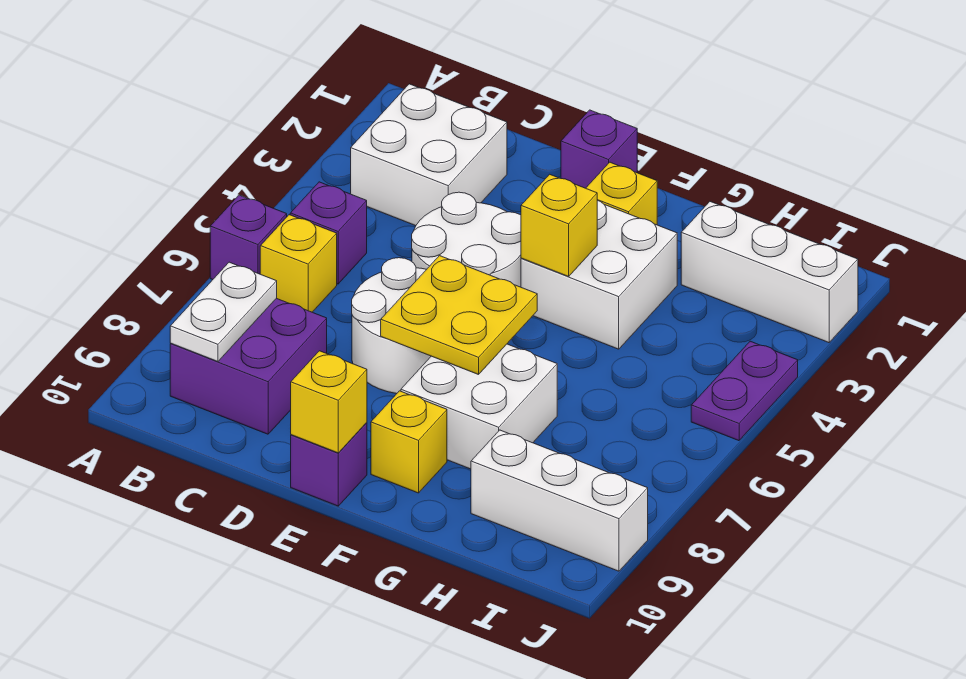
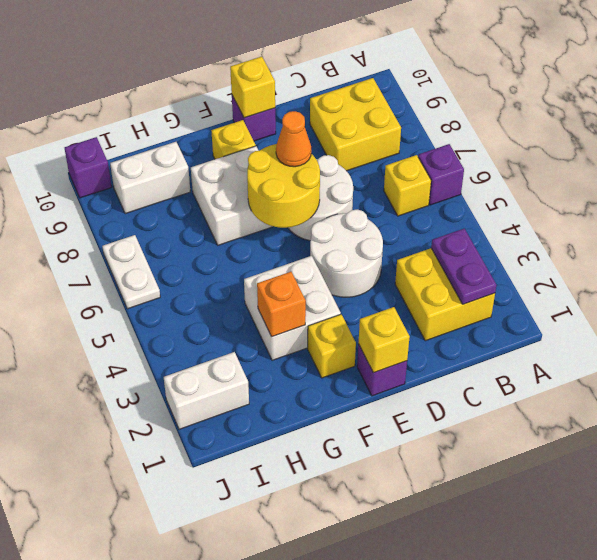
white brick B2:C3 level 1 -> yellow brick B2:C3 level 1
purple brick B5 level 1 -> purple brick J10 level 1
purple brick B8:C9 level 1 -> yellow brick B8:C9 level 1
white plate B8:B9 level 2 -> white plate J6:J7 level 1
yellow plate E6:F7 level 2 -> yellow round brick E6:F7 level 2
none -> orange cone E7 level 3
yellow brick F4 level 2 -> yellow brick E1 level 2
none -> orange brick G3 level 2
white brick H2:J2 level 1 -> white brick I2:J2 level 1
white brick H9:J9 level 1 -> white brick H9:I9 level 1
purple plate J4:J5 level 1 -> purple plate B2:B3 level 2

